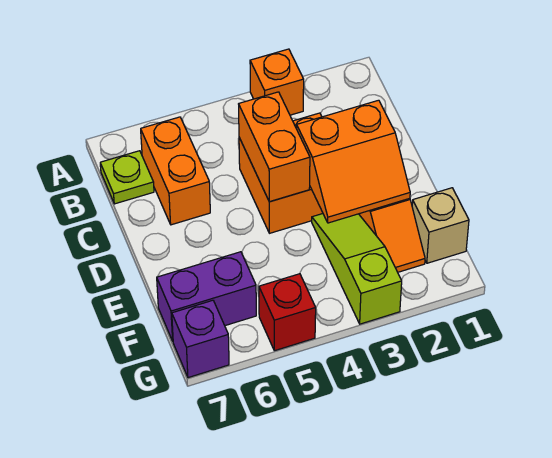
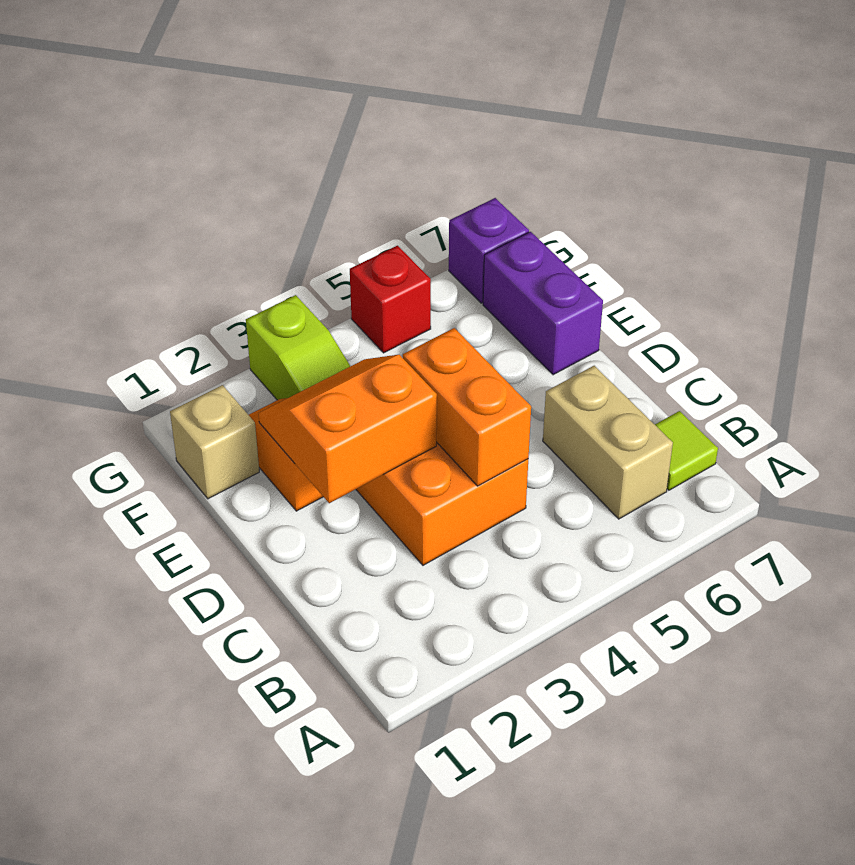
orange brick A3 level 1 -> none
orange brick B6:C6 level 1 -> tan brick B6:C6 level 1
lime plate B7 level 1 -> lime tile B7 level 1
purple brick F6:F7 level 1 -> purple brick E7:F7 level 1

